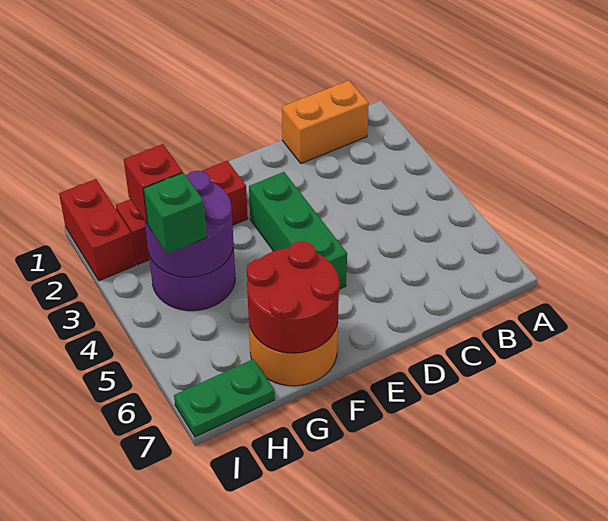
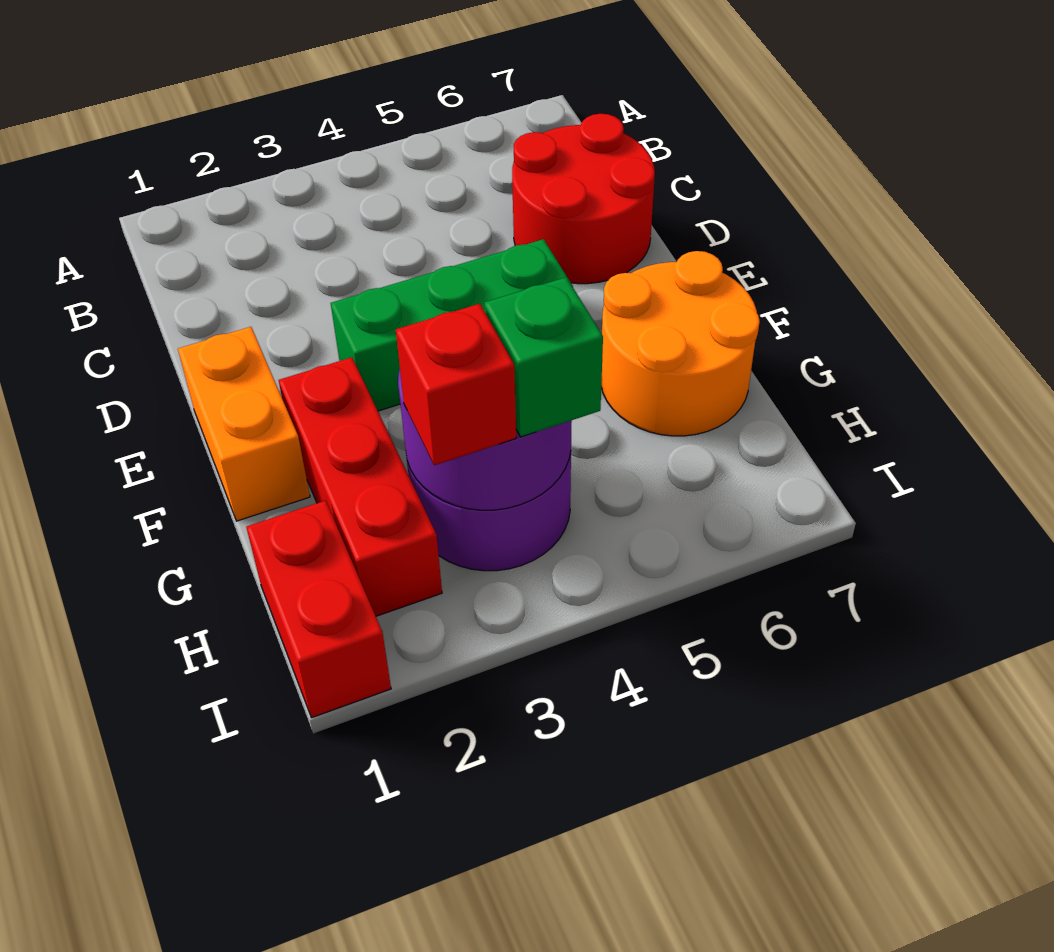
orange brick B1:C1 level 1 -> orange brick E1:F1 level 1
red round brick F6:G7 level 2 -> red round brick C6:D7 level 1
green plate H7:I7 level 1 -> none
red brick I1:I2 level 1 -> red brick H1:I1 level 1

